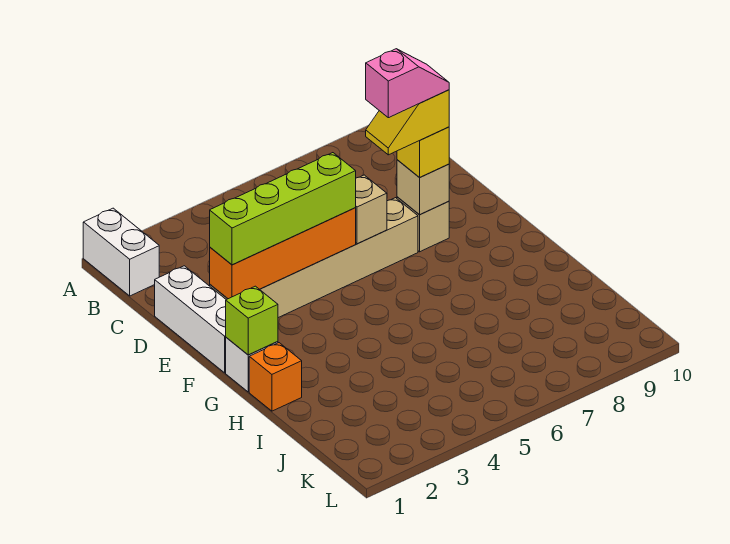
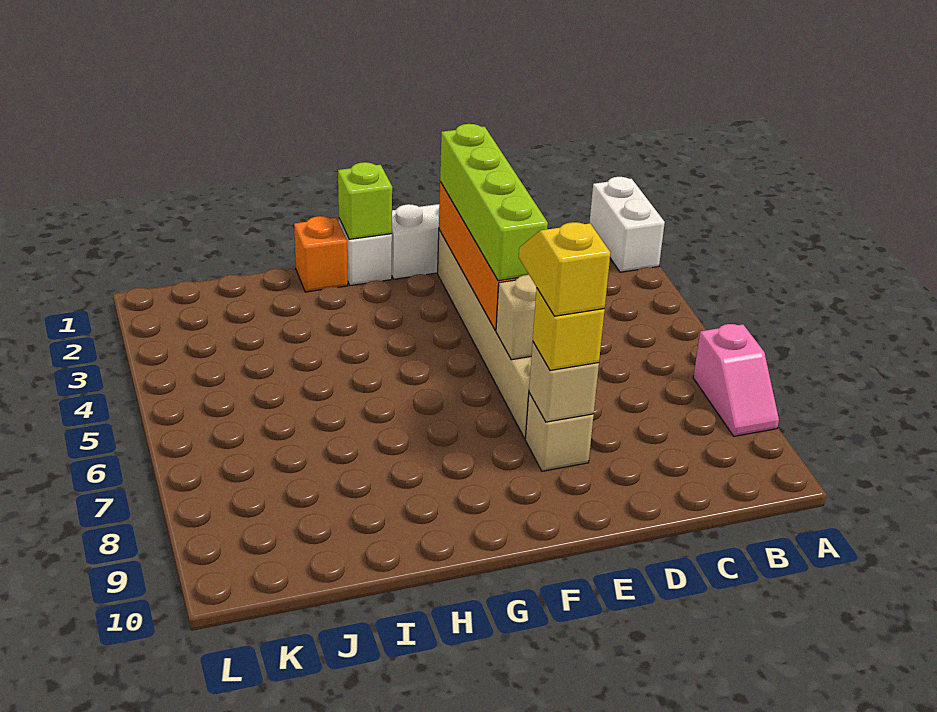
white brick A1:B1 level 1 -> white brick A1:A2 level 1
pink slope E7:E8 level 5 top 7 -> pink slope A7:A8 level 1 top 7

